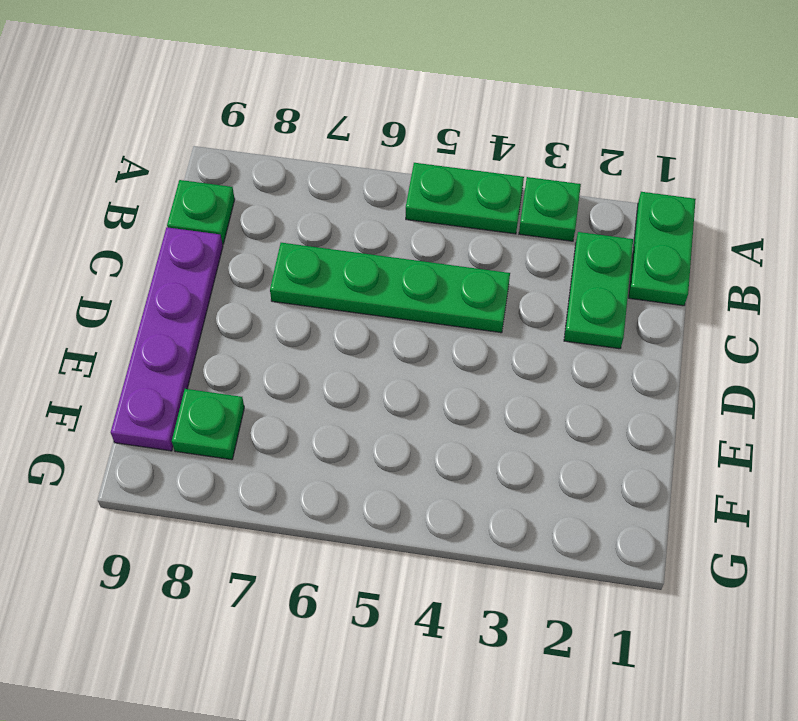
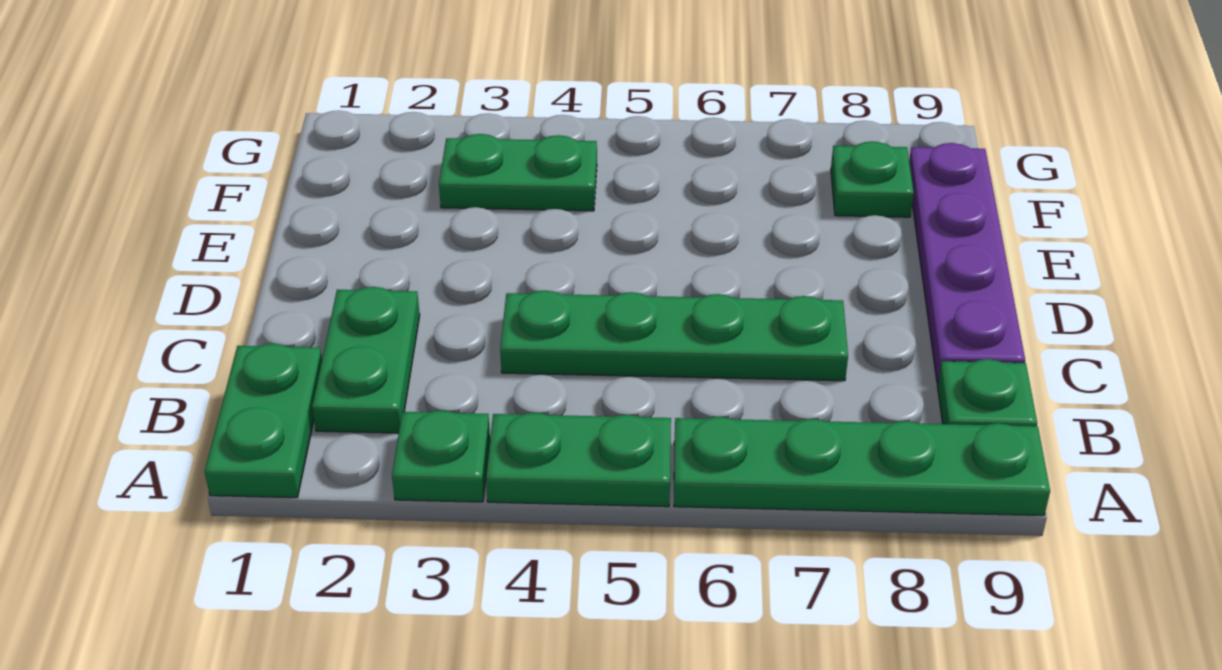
none -> green plate A6:A9 level 1
none -> green plate F3:F4 level 1

